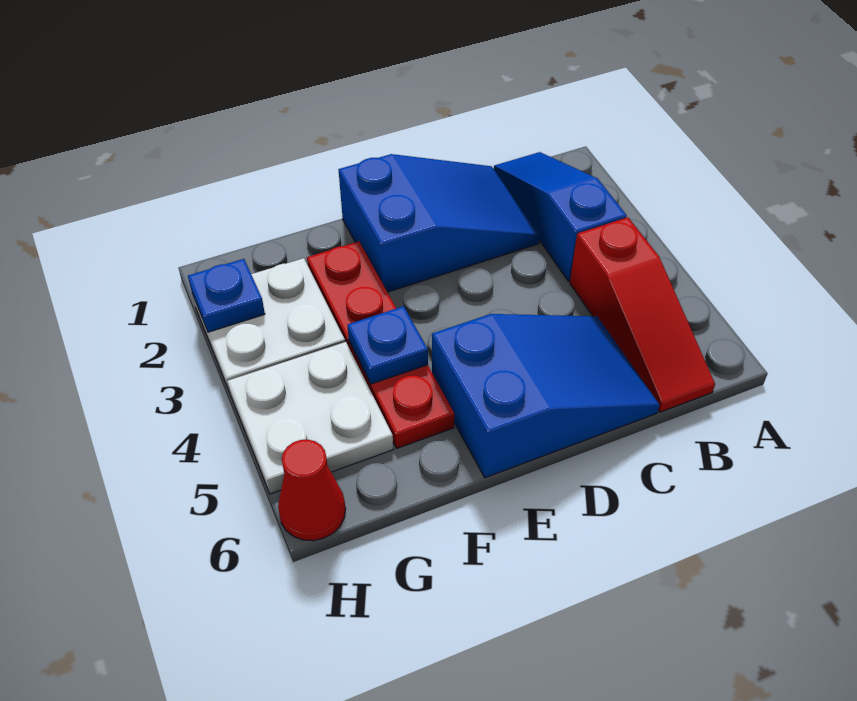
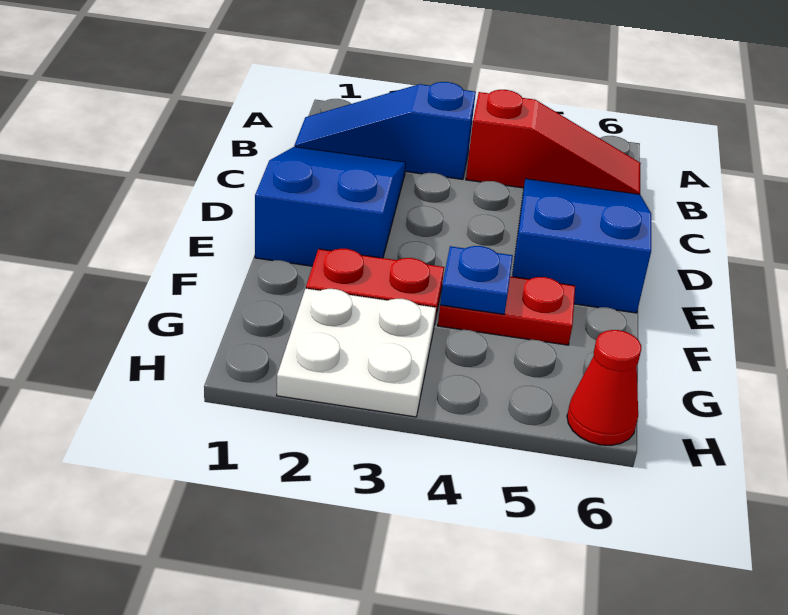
white plate G4:H5 level 1 -> none
blue plate H2 level 2 -> none

